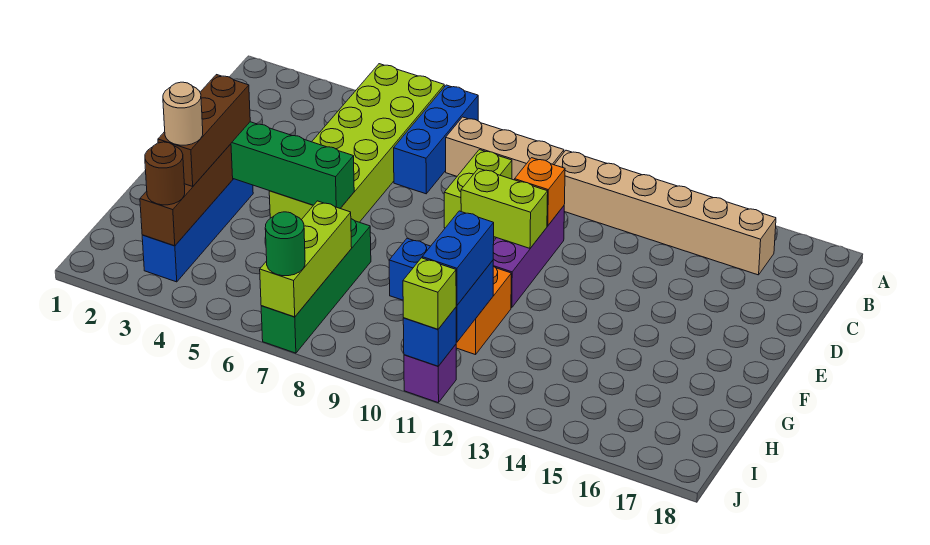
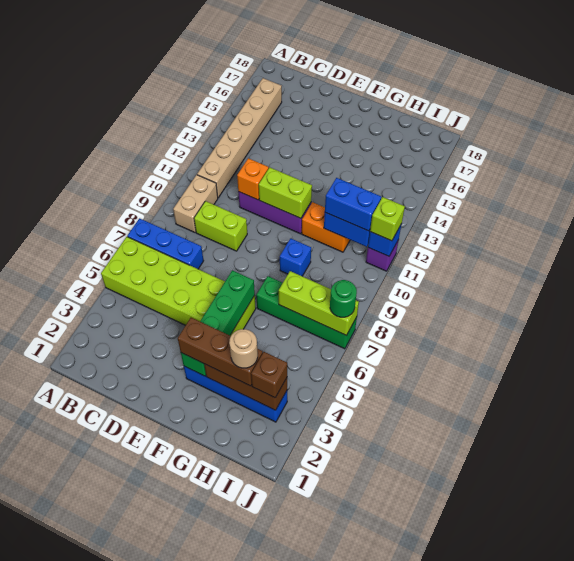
tan brick B8:B10 level 1 -> tan brick B9:B10 level 1
lime brick E10:E11 level 2 -> lime brick E11:F11 level 2
brown round brick I3 level 3 -> brown brick I3 level 3

